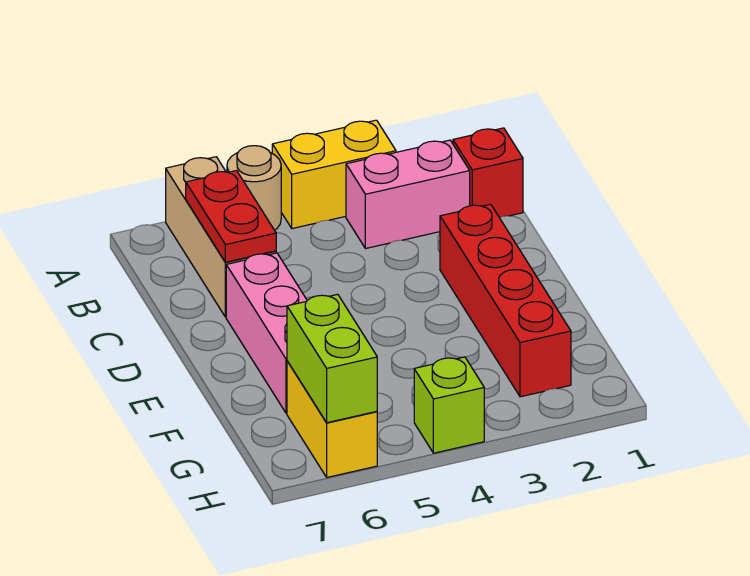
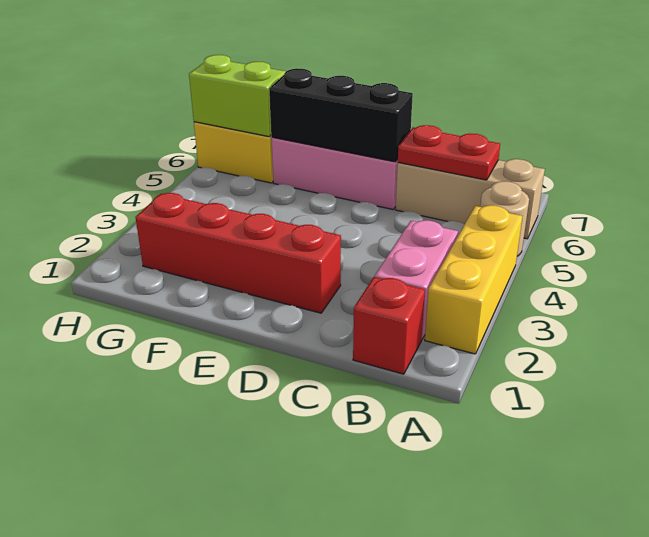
yellow brick A3:A4 level 1 -> yellow brick A2:A4 level 1
none -> black brick D6:F6 level 2
lime brick H4 level 1 -> none

